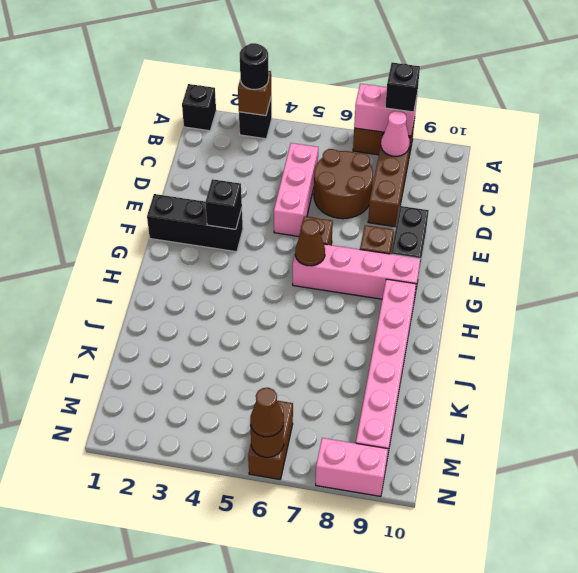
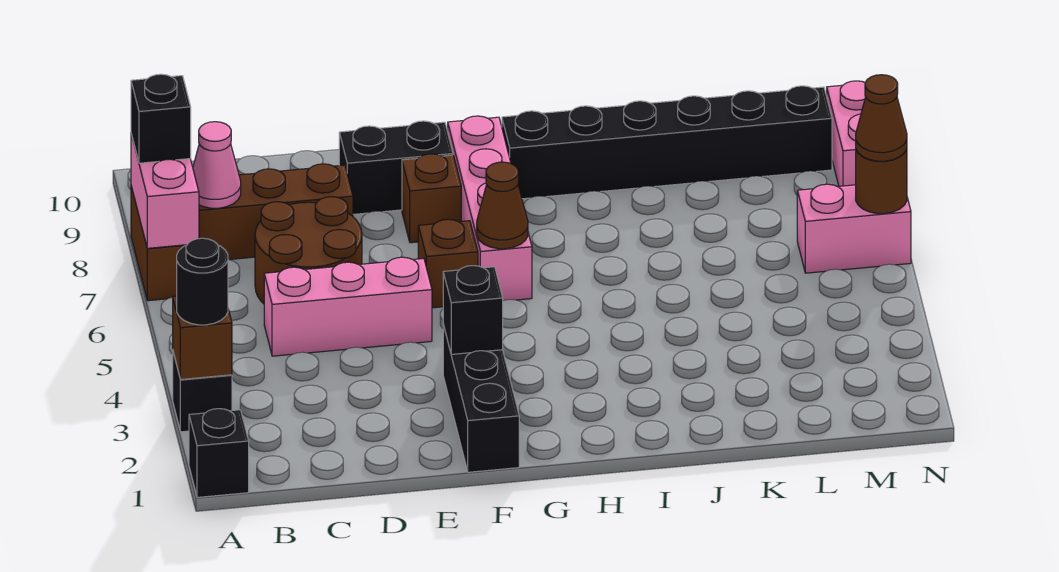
pink brick H9:M9 level 1 -> black brick H9:M9 level 1
brown brick M6:N6 level 1 -> pink brick M6:N6 level 1

